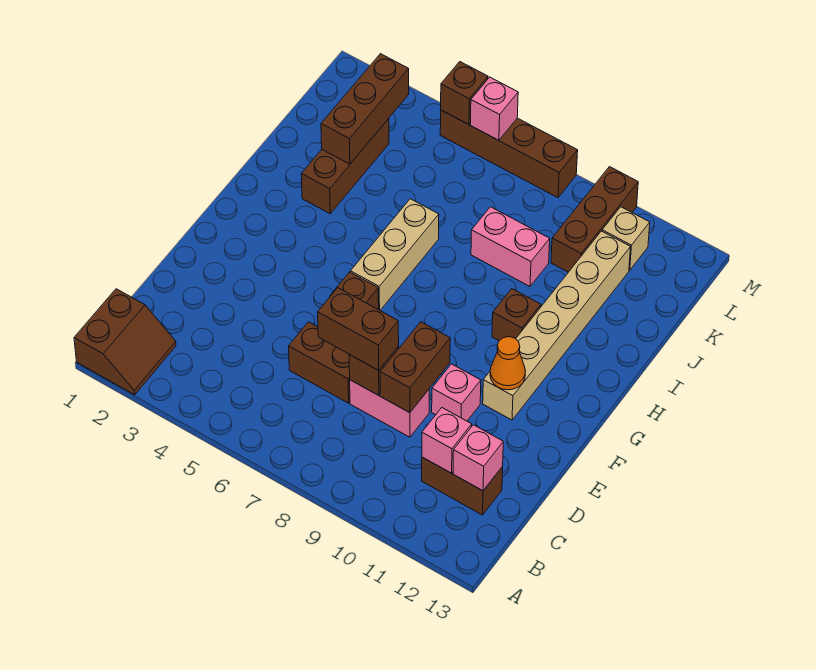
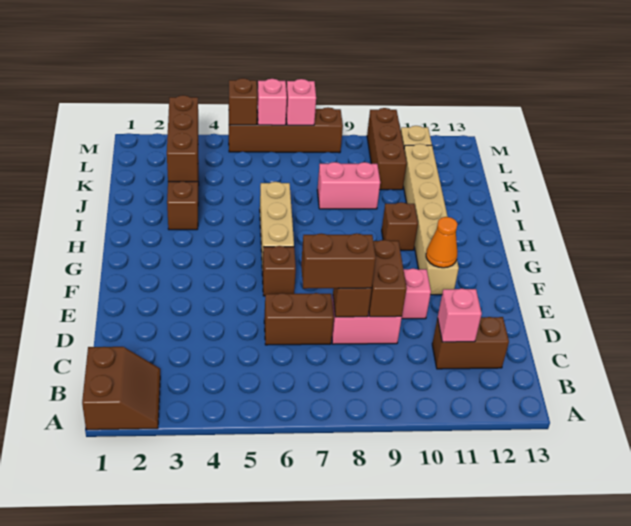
pink brick C12 level 2 -> pink brick M7 level 2

